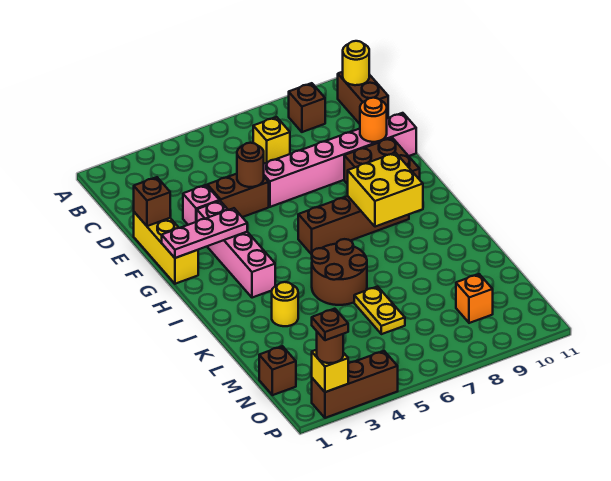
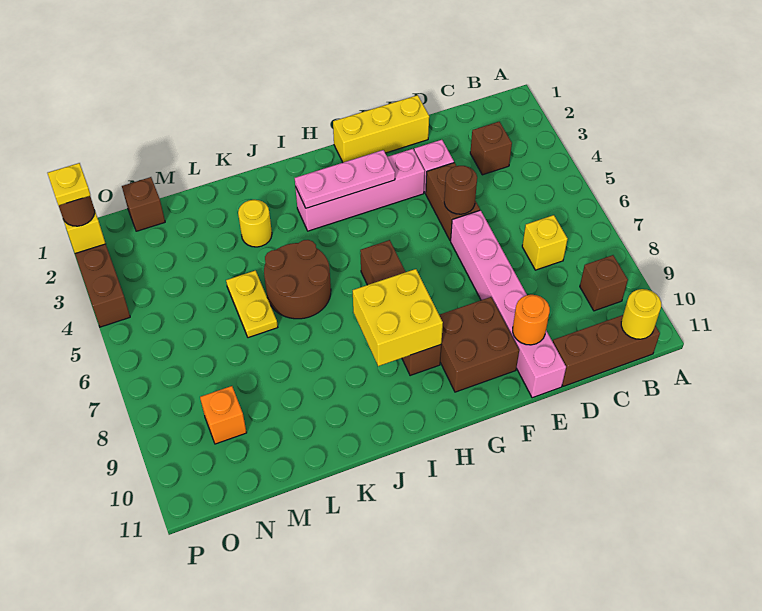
brown brick B11:C11 level 1 -> brown brick B11:D11 level 1
brown brick E1 level 2 -> brown brick C3 level 1
pink plate G1:G3 level 2 -> pink plate G3:I3 level 2
yellow plate L6:M6 level 1 -> yellow plate L5:L6 level 1
brown plate P2 level 4 -> yellow plate P2 level 4

